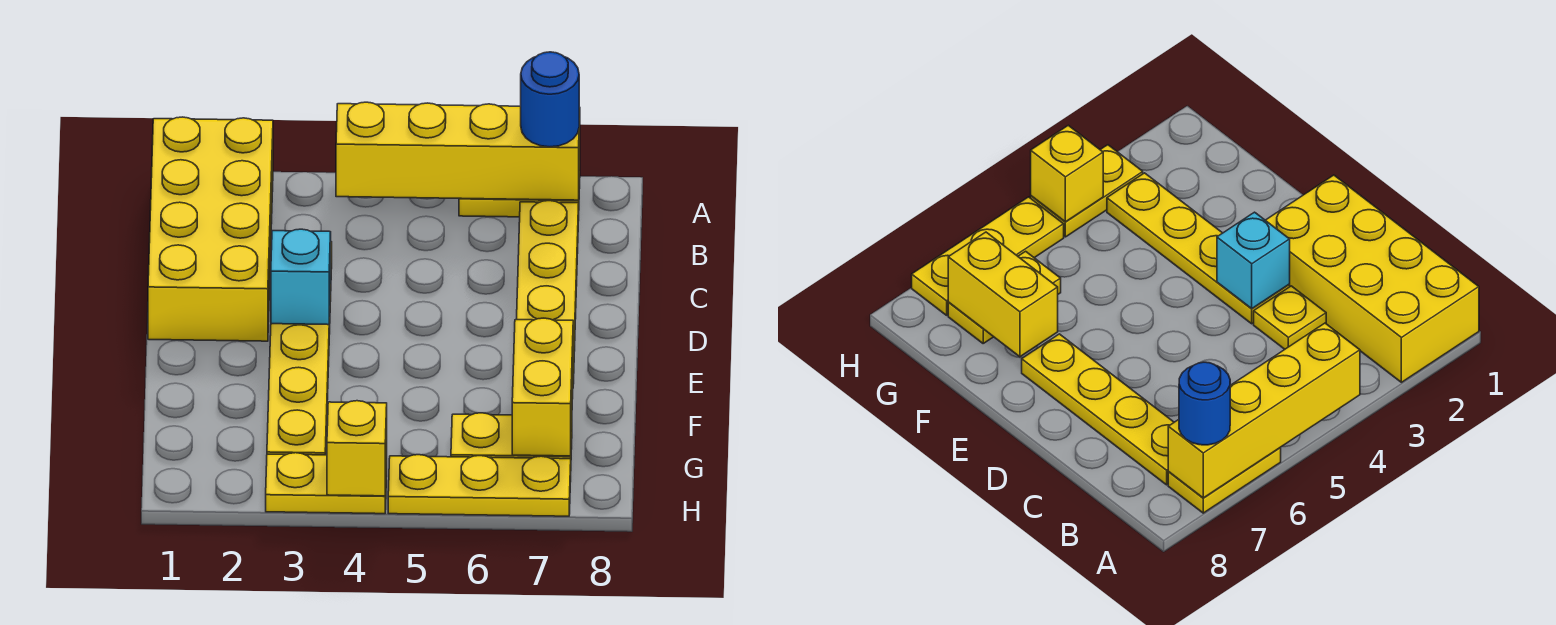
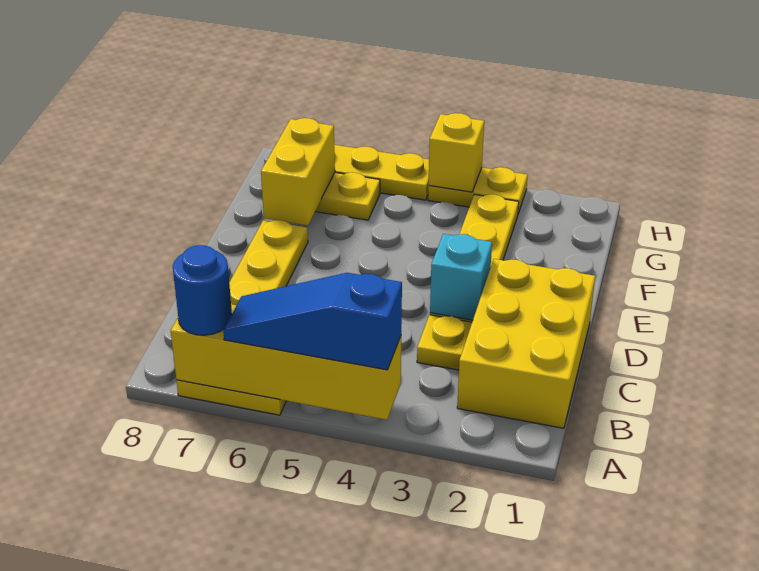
yellow brick A1:D2 level 1 -> yellow brick B1:D2 level 1
none -> blue slope A4:A6 level 3 top 4

